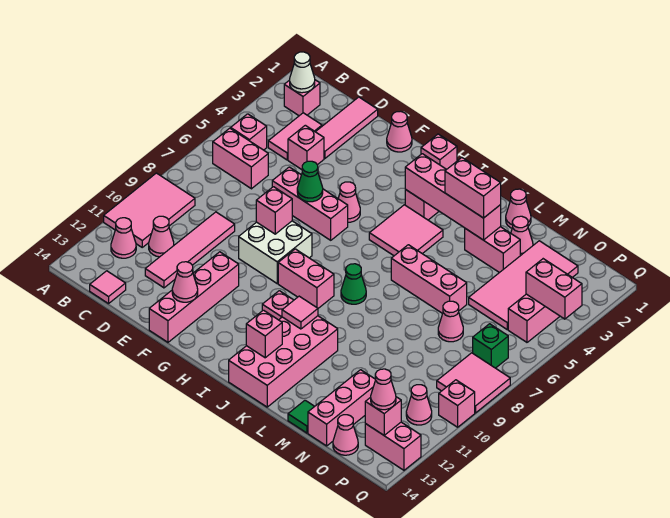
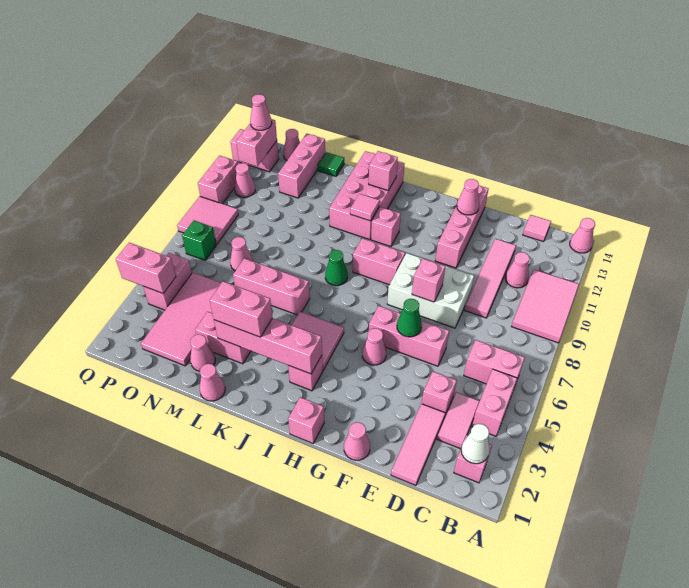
pink brick B5 level 1 -> pink brick B4:B5 level 1
pink cone B12 level 1 -> pink cone A14 level 1
white brick F8:G9 level 1 -> white brick E8:G9 level 1
pink brick P13 level 2 -> pink brick P12:P13 level 2
pink brick Q10 level 1 -> pink brick Q10:Q11 level 1

